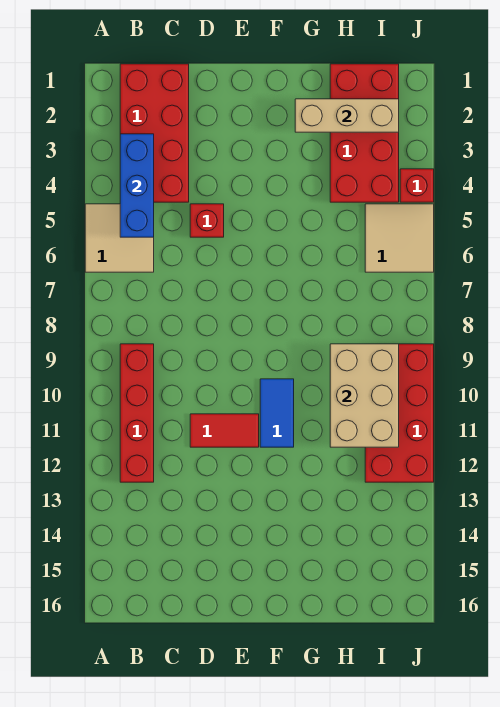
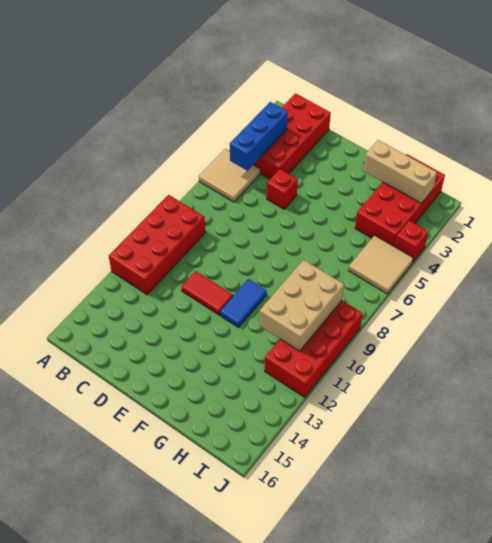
red brick B9:B12 level 1 -> red brick A9:B12 level 1

